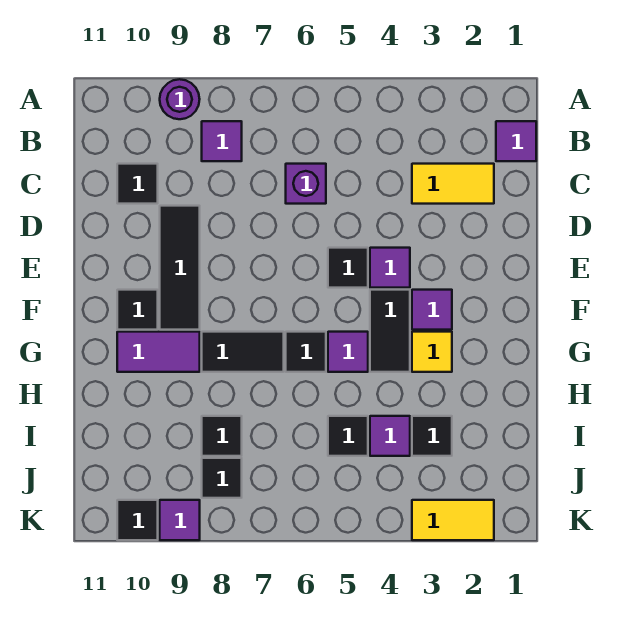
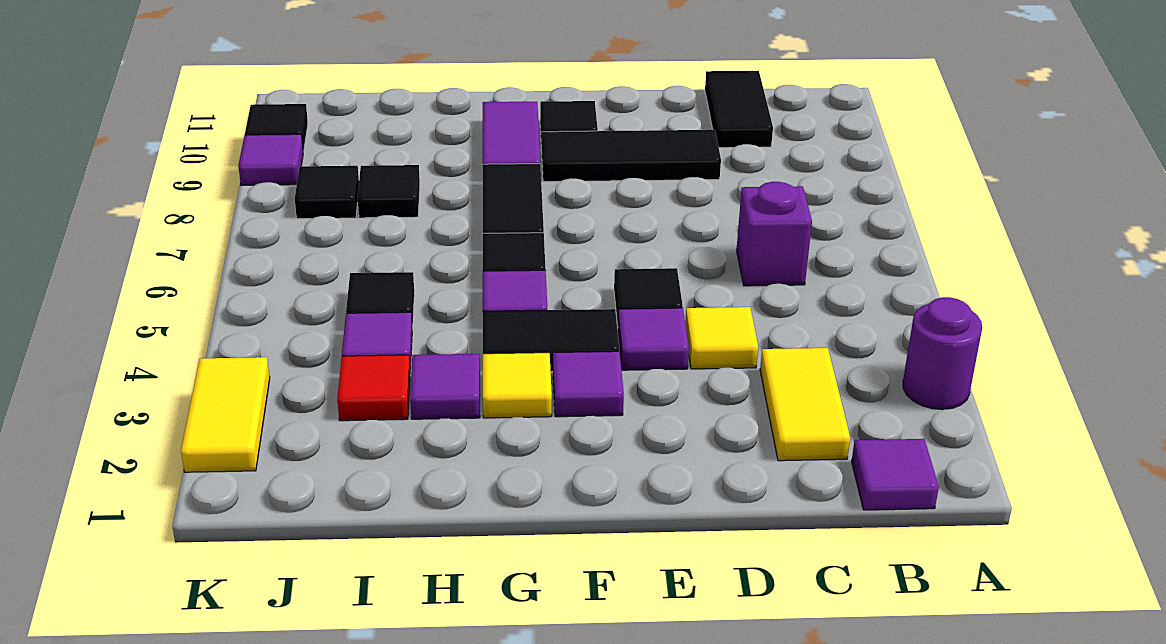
purple round brick A9 level 1 -> purple round brick A3 level 1
purple tile B8 level 1 -> purple tile H3 level 1
black tile C10 level 1 -> black tile C10:C11 level 1
none -> yellow tile D4 level 1
black tile I3 level 1 -> red tile I3 level 1

